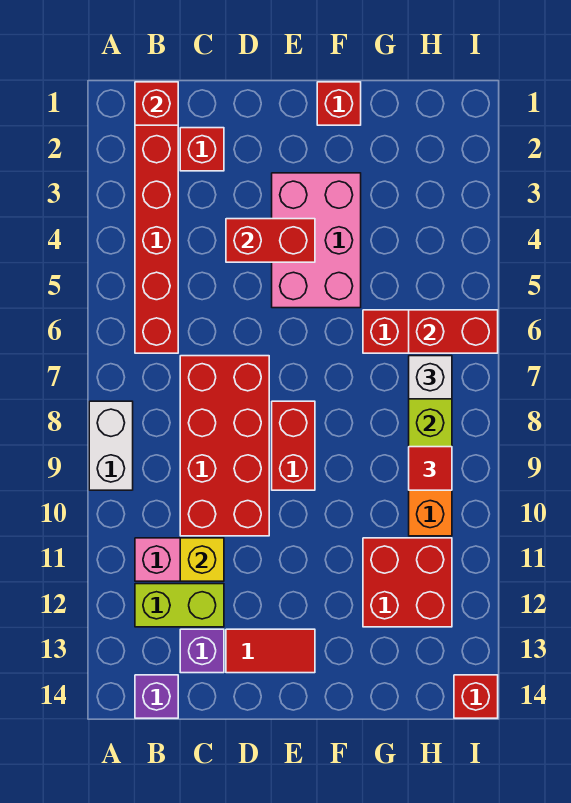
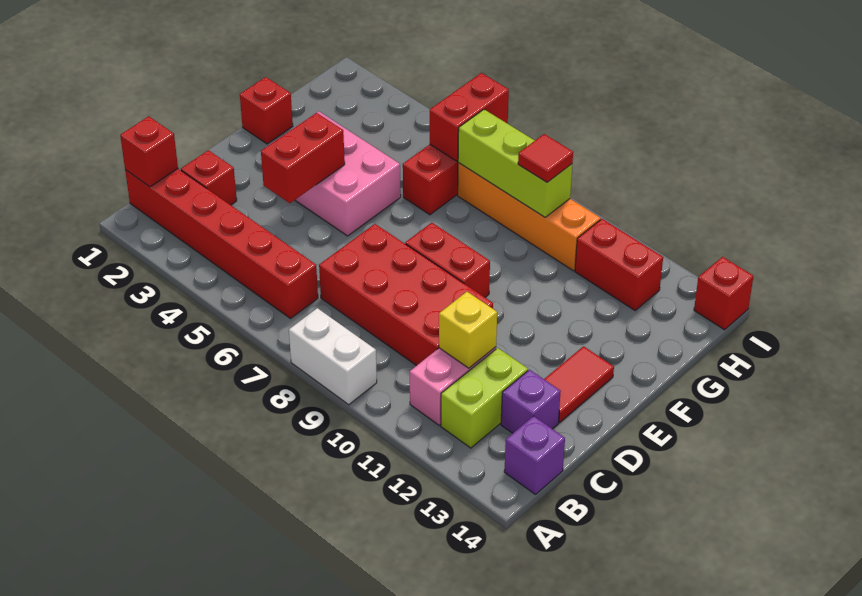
red brick G11:H12 level 1 -> red brick H11:H12 level 1
white brick H7 level 3 -> none

